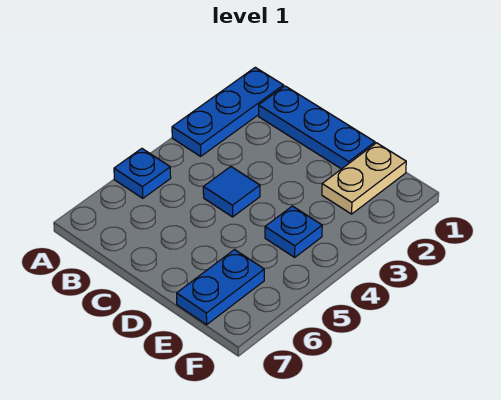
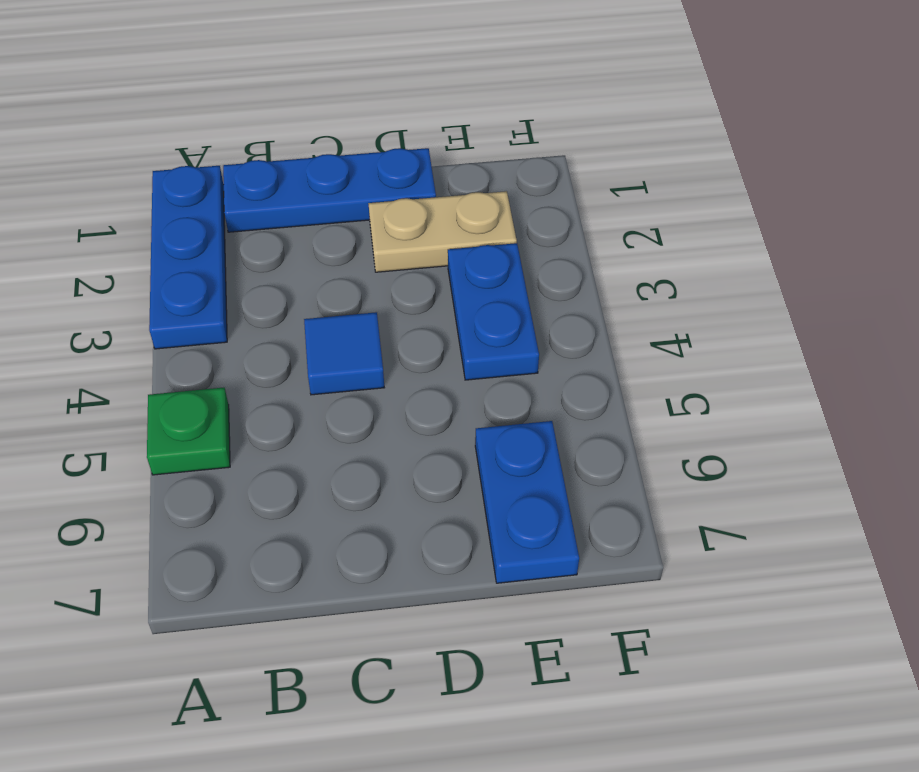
blue plate A5 level 1 -> green plate A5 level 1
tan plate E1:E2 level 1 -> tan plate D2:E2 level 1
blue plate E4 level 1 -> blue plate E3:E4 level 1

